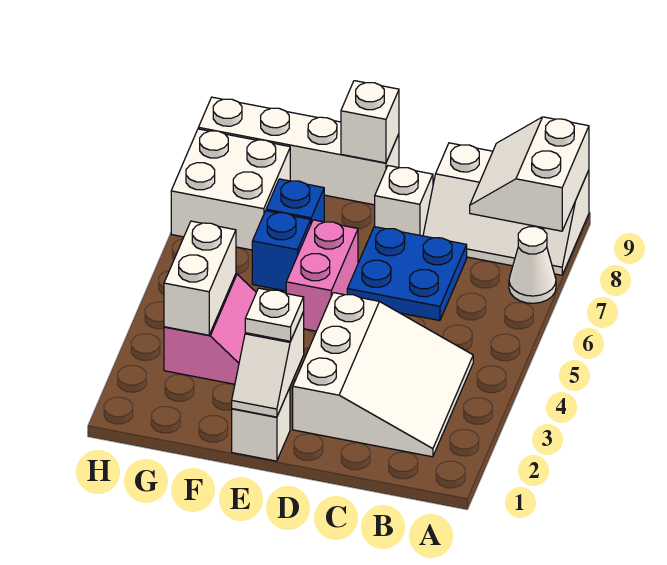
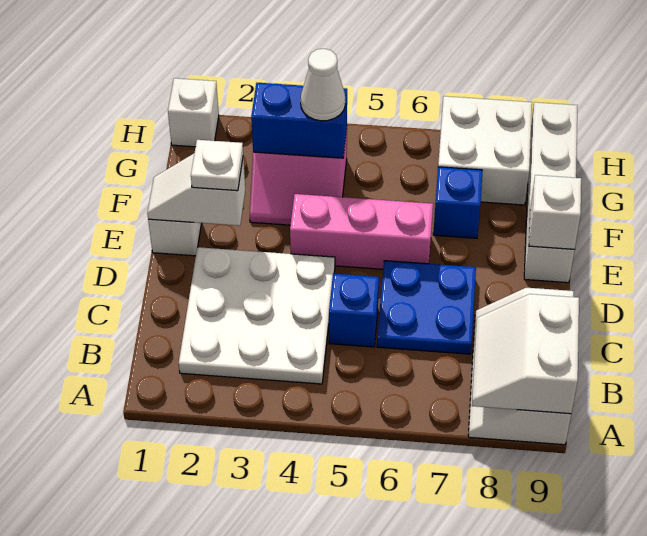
white cone A7 level 1 -> white cone G4 level 3
white slope A8:B9 level 2 top A -> white slope A8:B9 level 2 top 9
white slope B2:D4 level 1 top D -> white plate B2:D4 level 1
white brick D8 level 1 -> white brick H1 level 1
pink brick E5:E6 level 1 -> pink brick E4:E6 level 1
blue brick F6 level 1 -> blue brick C5 level 1
white brick G3:G4 level 2 -> blue brick G3:G4 level 2

